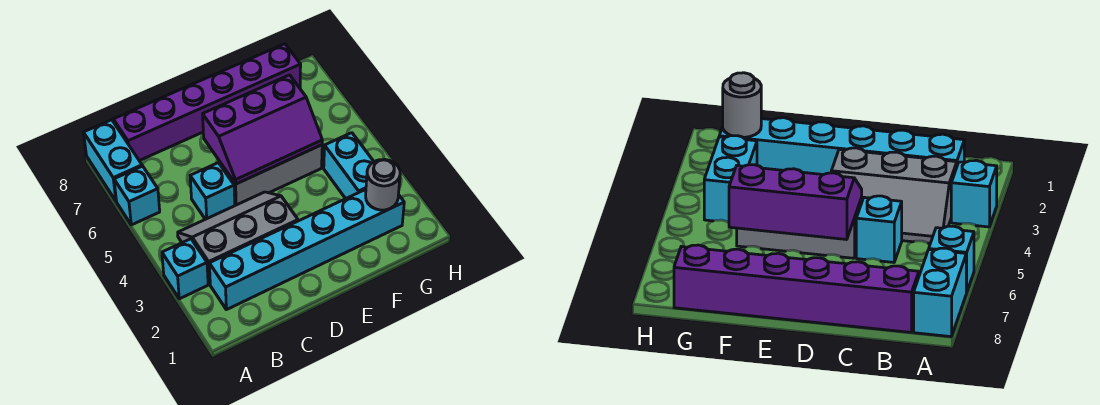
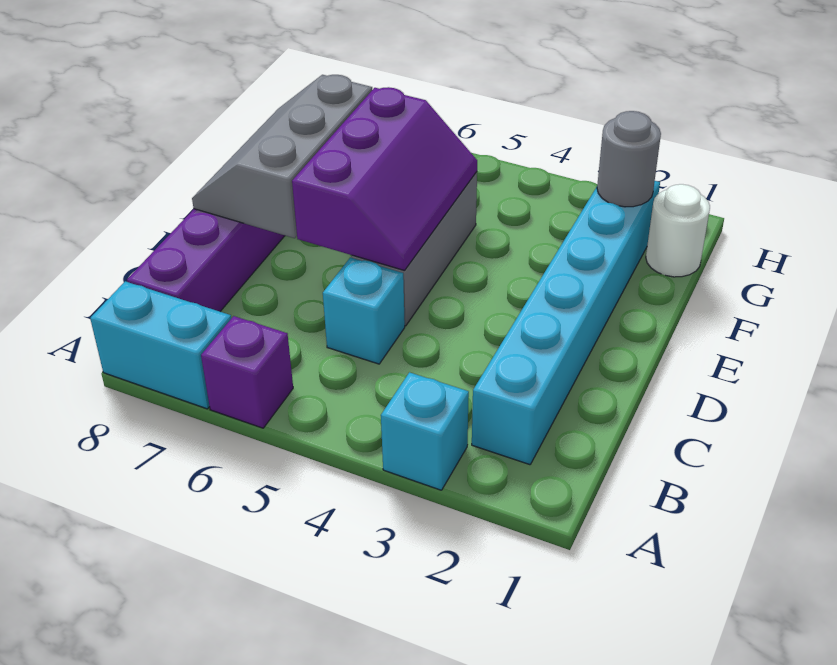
cyan brick A6 level 1 -> purple brick A6 level 1
grey slope B3:D4 level 1 top 3 -> grey slope D7:F8 level 2 top 7
none -> white round brick G1 level 1
cyan brick G3:G4 level 1 -> none

